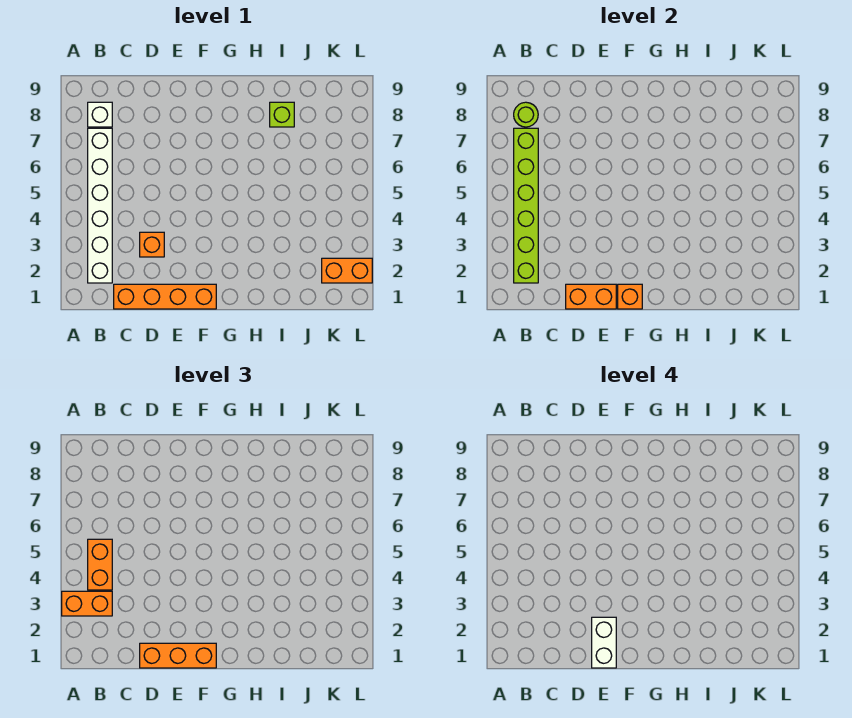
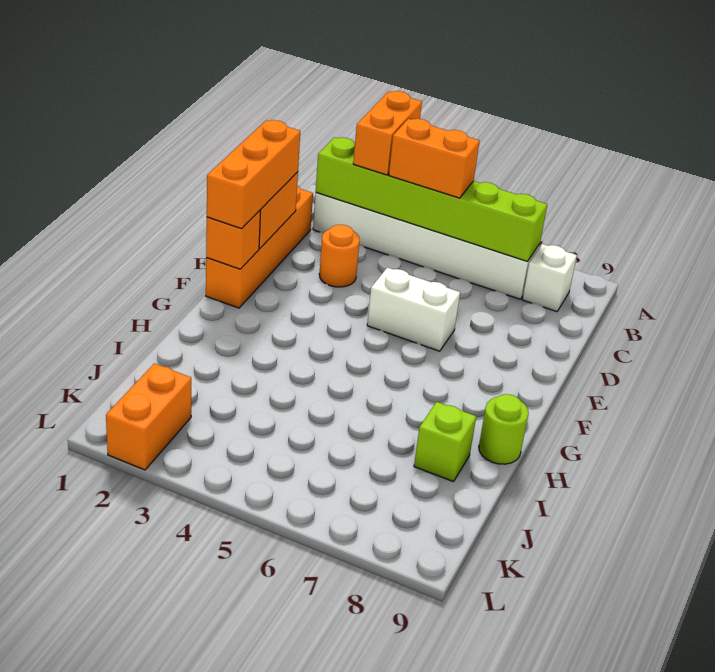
lime round brick B8 level 2 -> lime round brick H9 level 1
orange brick D3 level 1 -> orange round brick D3 level 1
white brick E1:E2 level 4 -> white brick E5:E6 level 1

